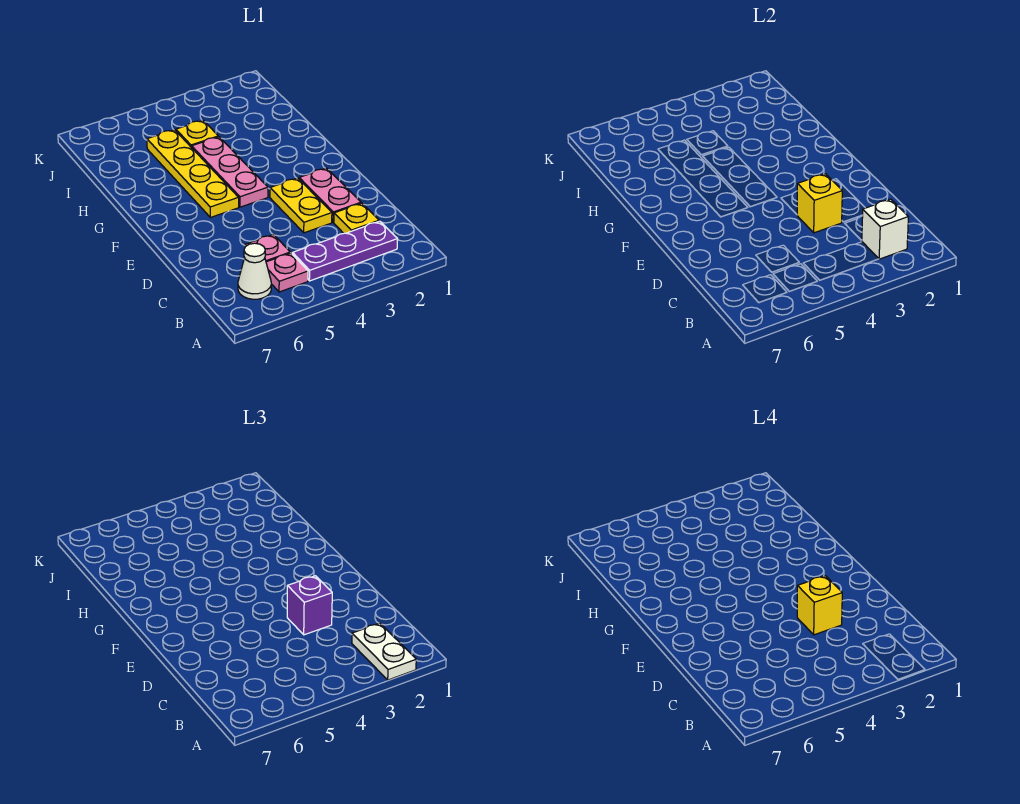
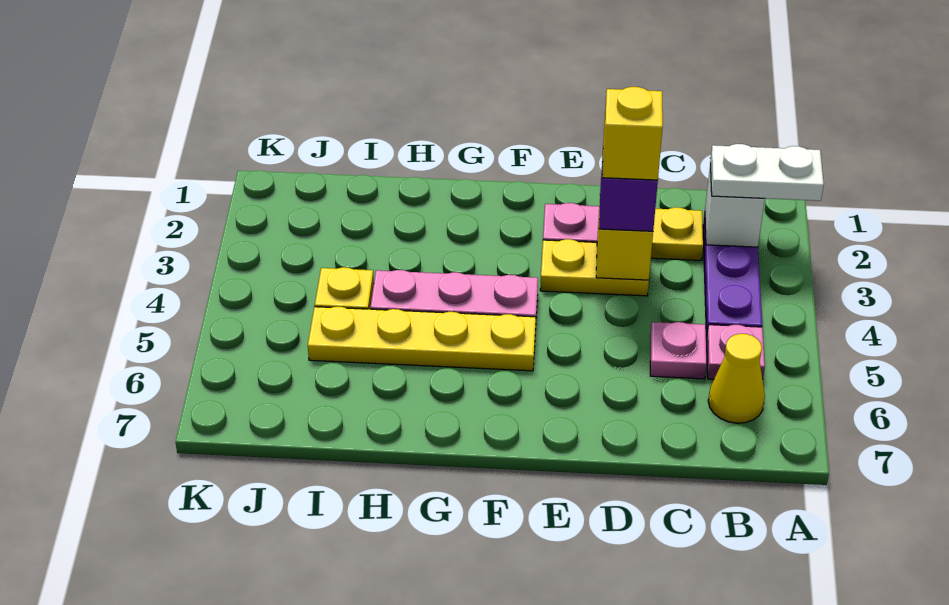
white cone B6 level 1 -> yellow cone B6 level 1

